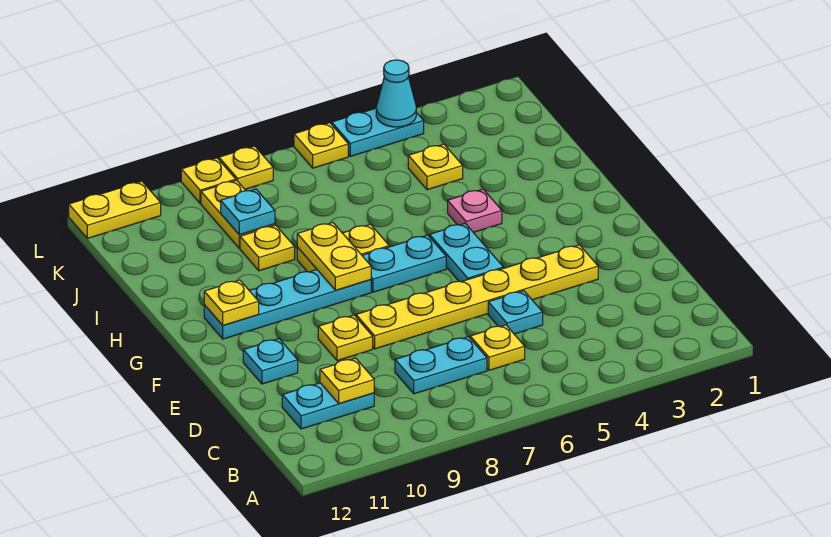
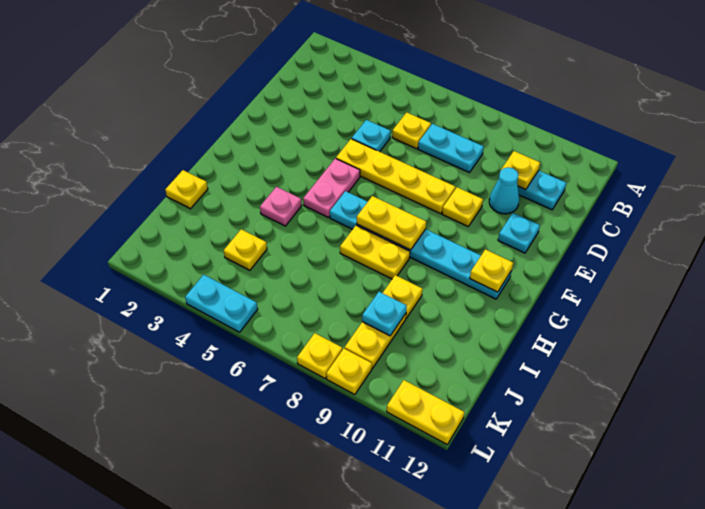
yellow plate E3:E8 level 1 -> yellow plate E5:E8 level 1
cyan plate F5:G5 level 1 -> pink plate F5:G5 level 1
yellow plate G8:H8 level 2 -> yellow plate G7:G8 level 2
cyan cone L4 level 2 -> cyan cone D10 level 1
yellow plate L6 level 1 -> yellow plate I1 level 1

